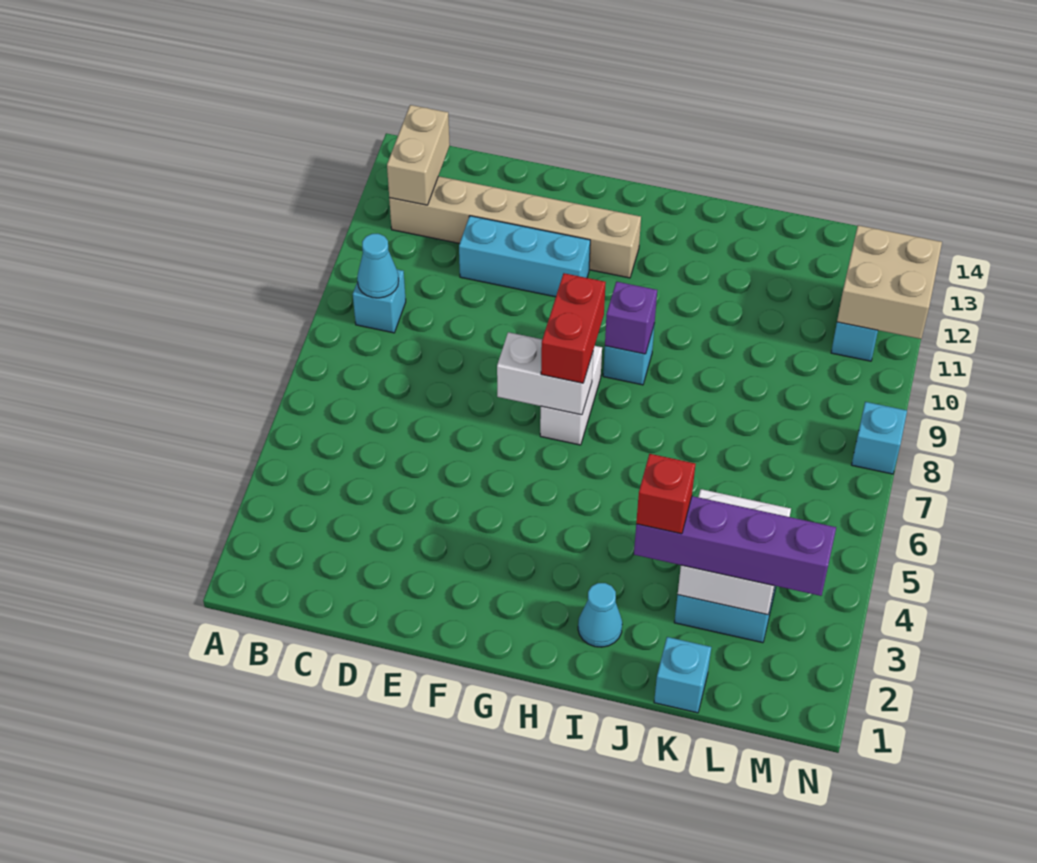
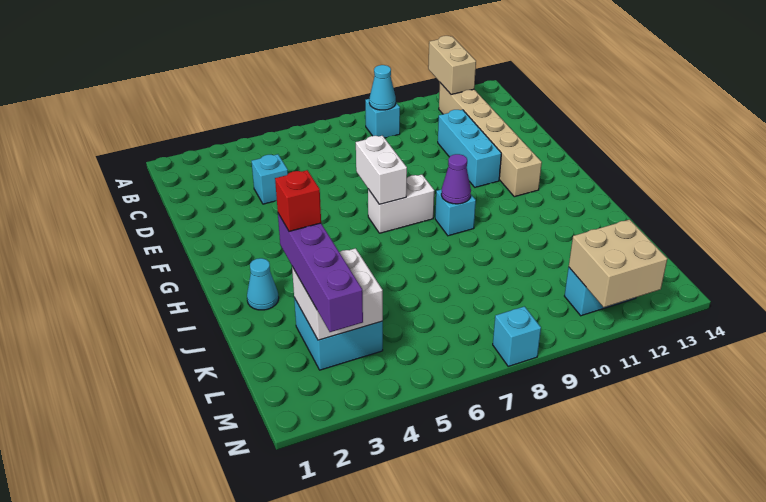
tan brick B12:B13 level 2 -> tan brick A12:B12 level 2
red brick G7:G8 level 3 -> none
purple brick H9 level 2 -> purple cone H9 level 2
cyan brick K1 level 1 -> cyan brick D4 level 1

